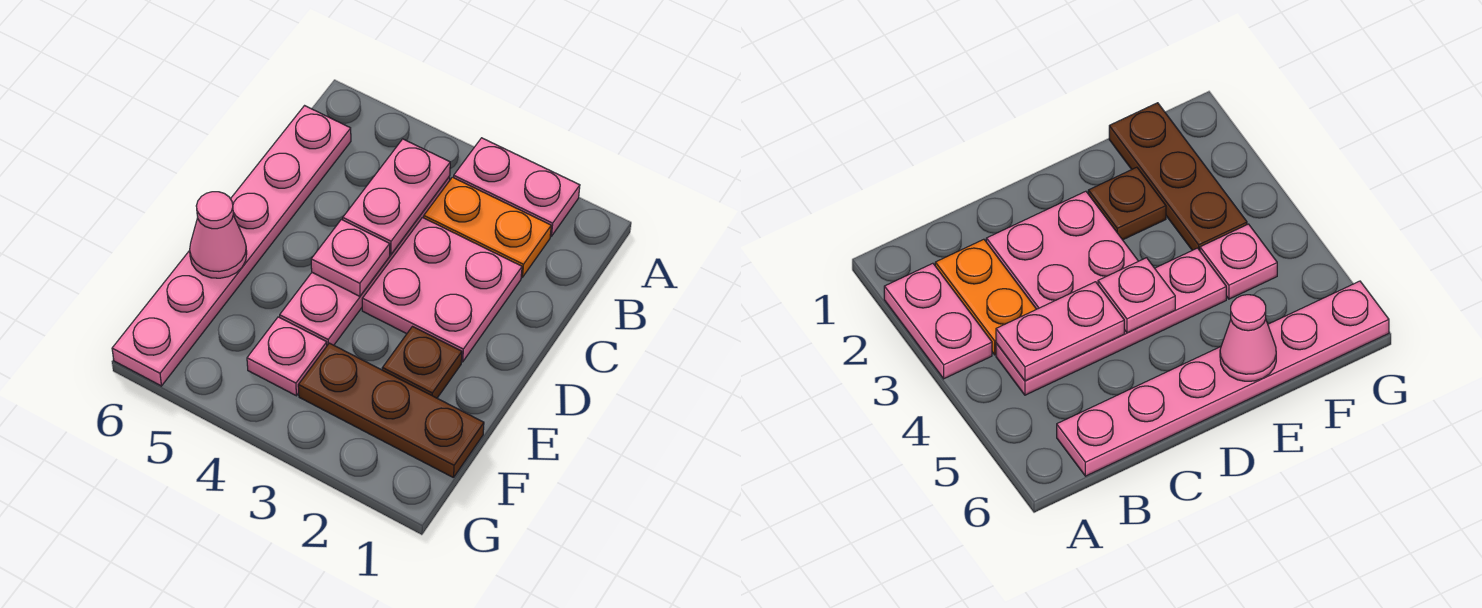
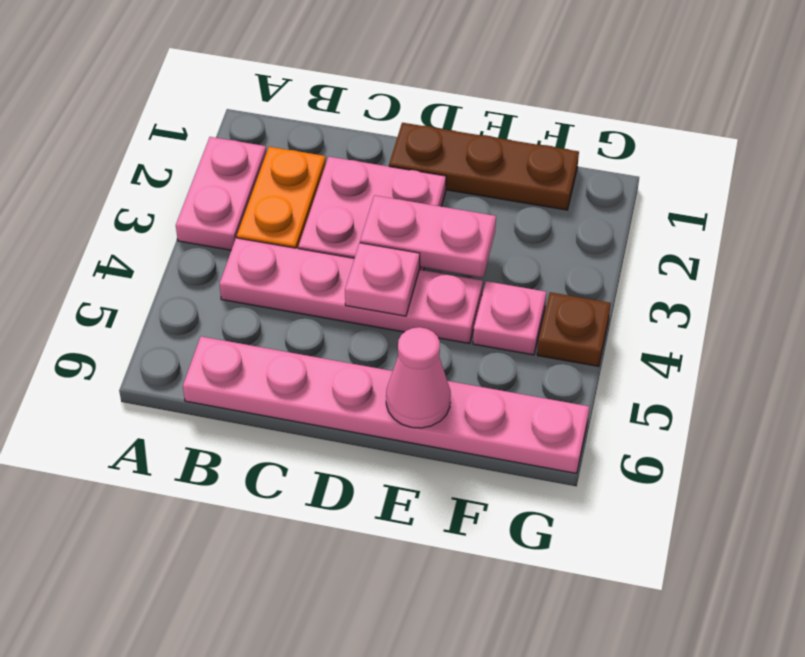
pink plate B4:C4 level 2 -> pink plate D3:E3 level 2
brown plate E2 level 1 -> brown plate G4 level 1
brown plate F1:F3 level 1 -> brown plate D1:F1 level 1

